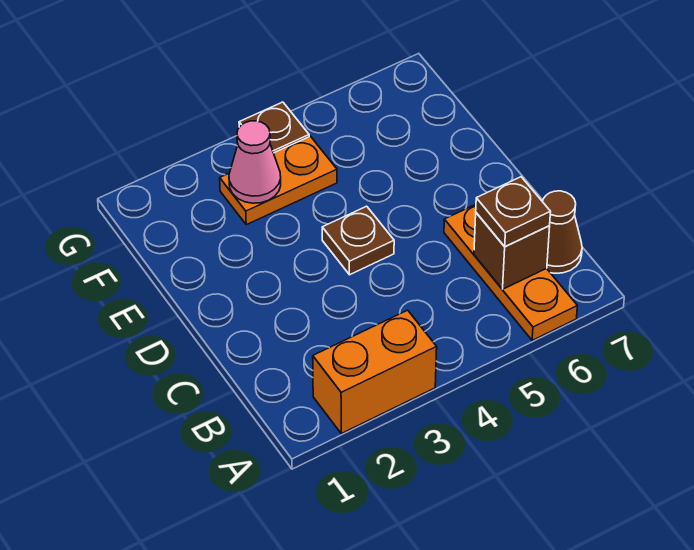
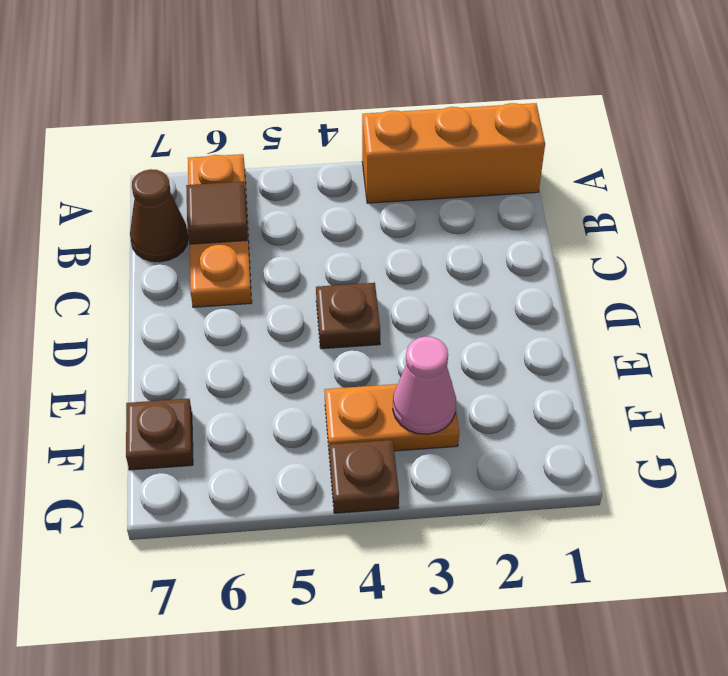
orange brick A2:A3 level 1 -> orange brick A1:A3 level 1
brown brick B6 level 2 -> brown tile B6 level 2
brown plate B6 level 3 -> brown plate F7 level 1

